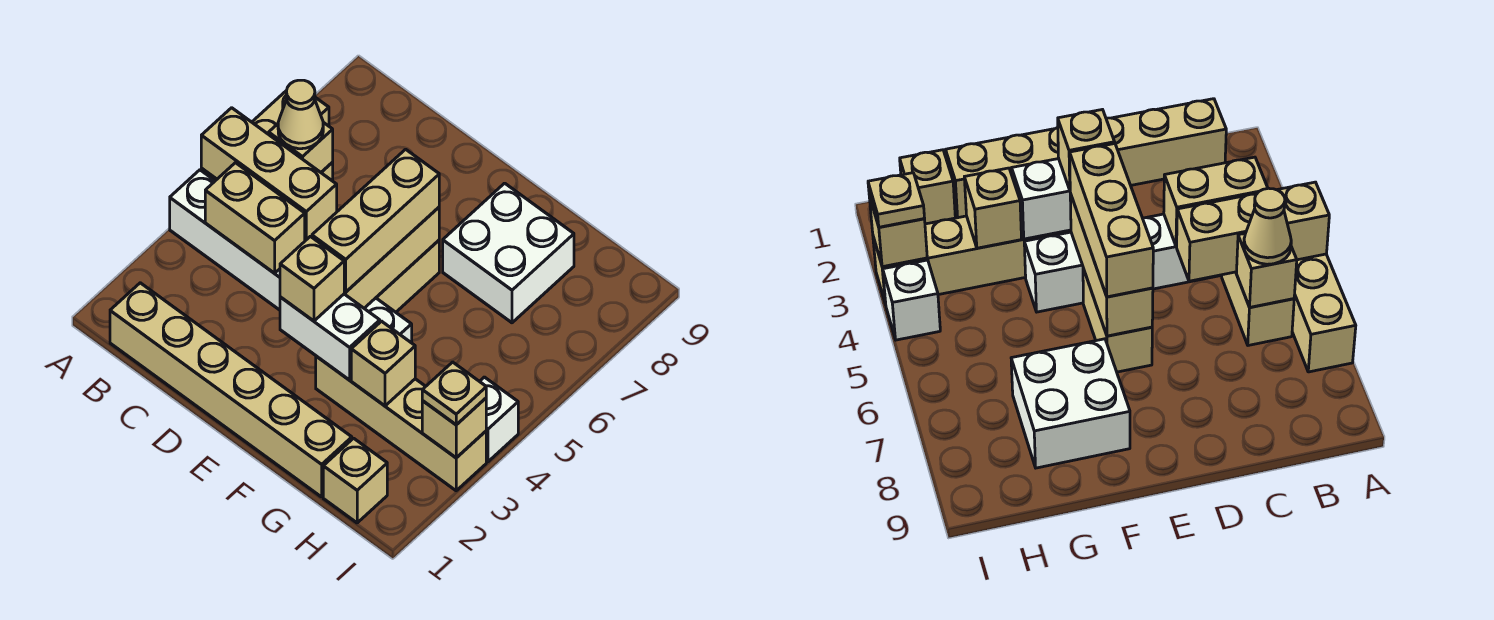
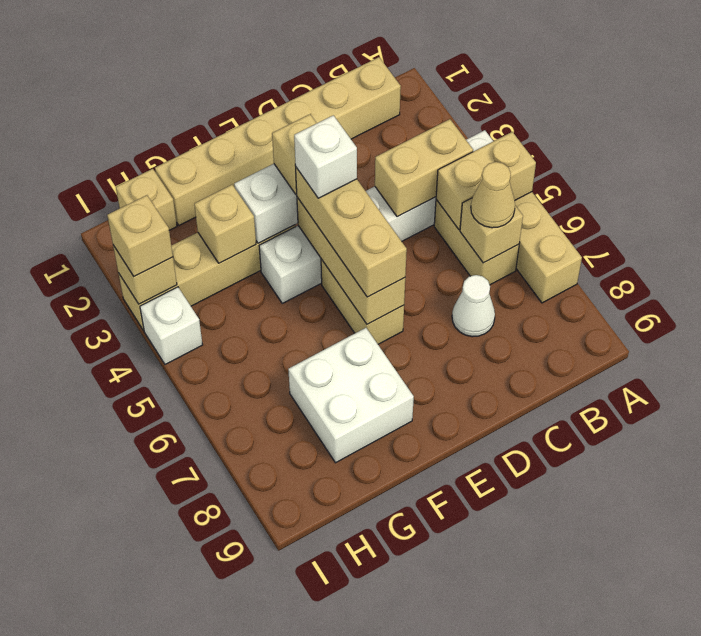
tan brick A5:C5 level 2 -> tan brick A5:B5 level 2
none -> white cone C7 level 1
none -> white brick E4 level 4
tan plate I3 level 3 -> tan brick I3 level 3

